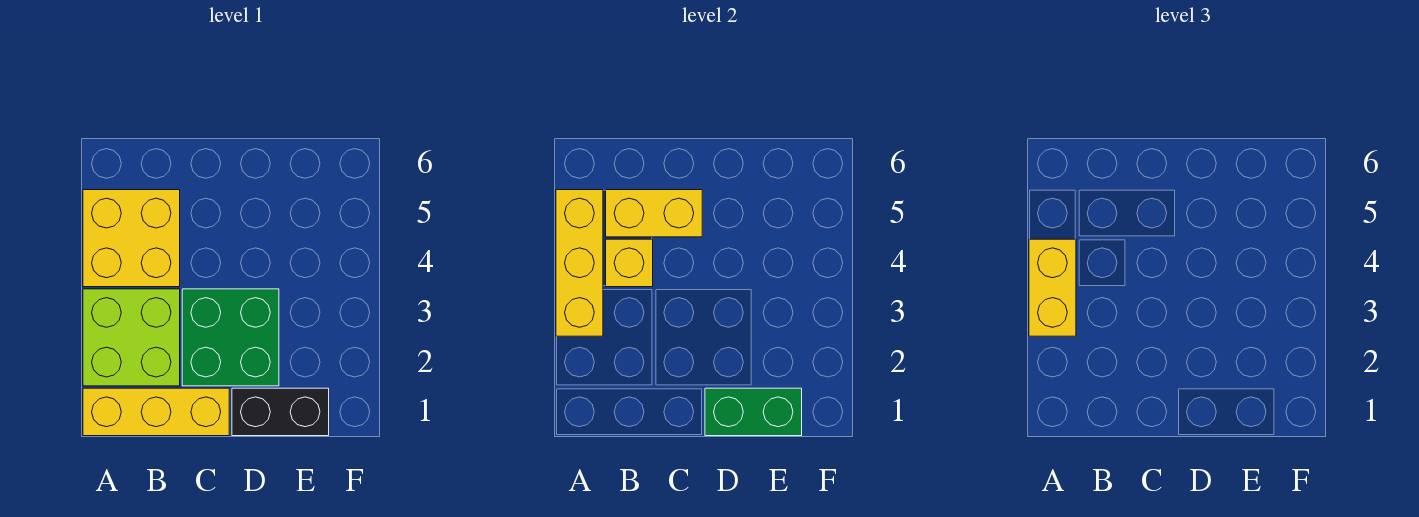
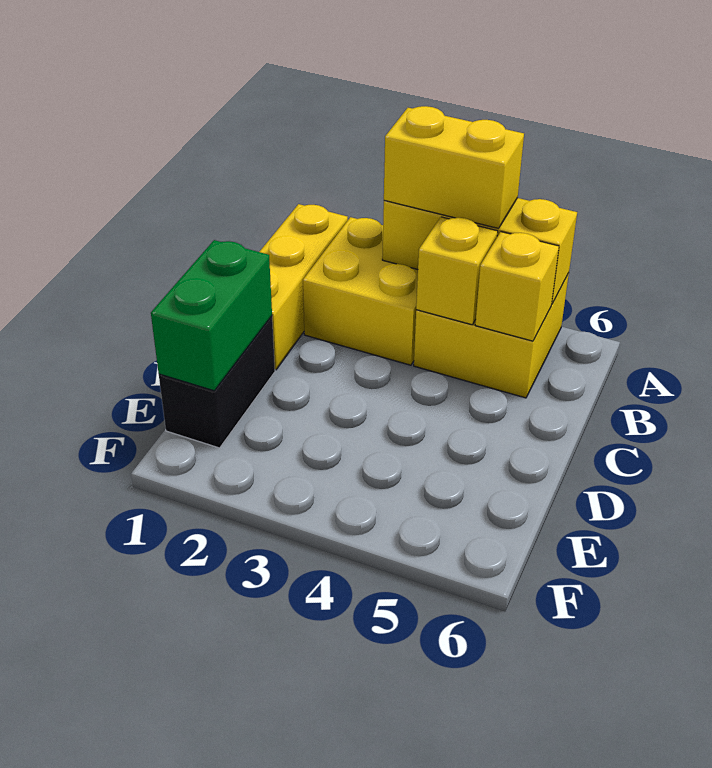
lime brick A2:B3 level 1 -> yellow brick A2:B3 level 1
yellow brick B5:C5 level 2 -> yellow brick B5 level 2
green brick C2:D3 level 1 -> none

